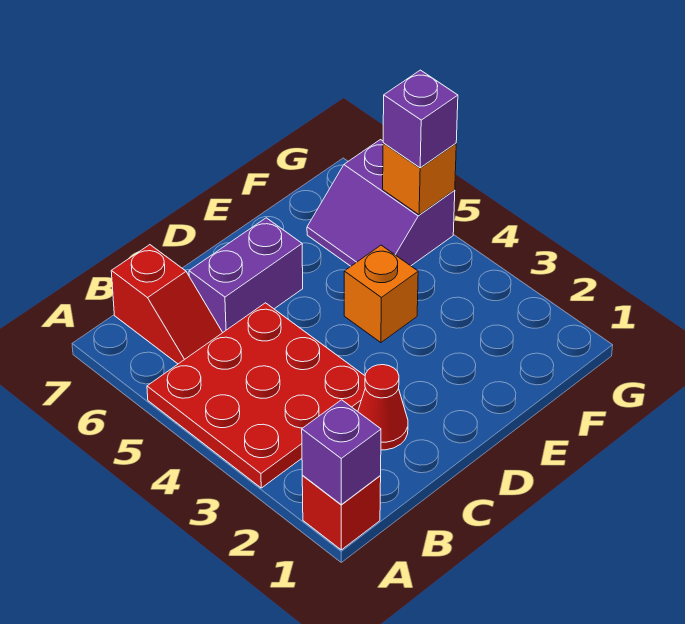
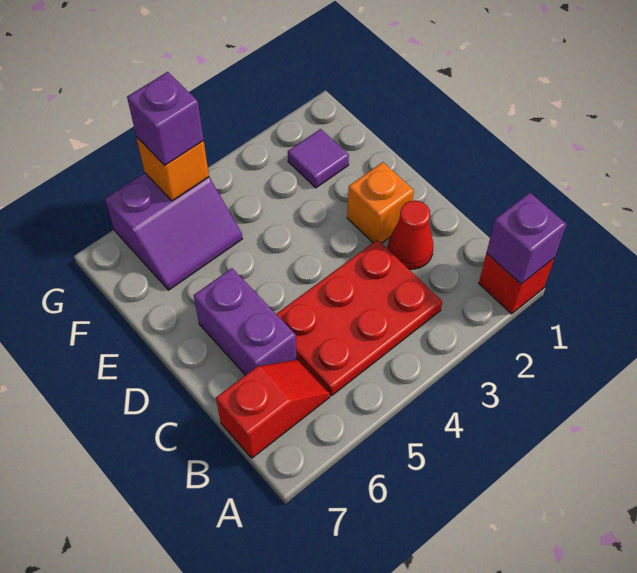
red plate A3:C5 level 1 -> red plate B3:C5 level 1
orange brick E4 level 1 -> orange brick D2 level 1
none -> purple tile F2 level 1

